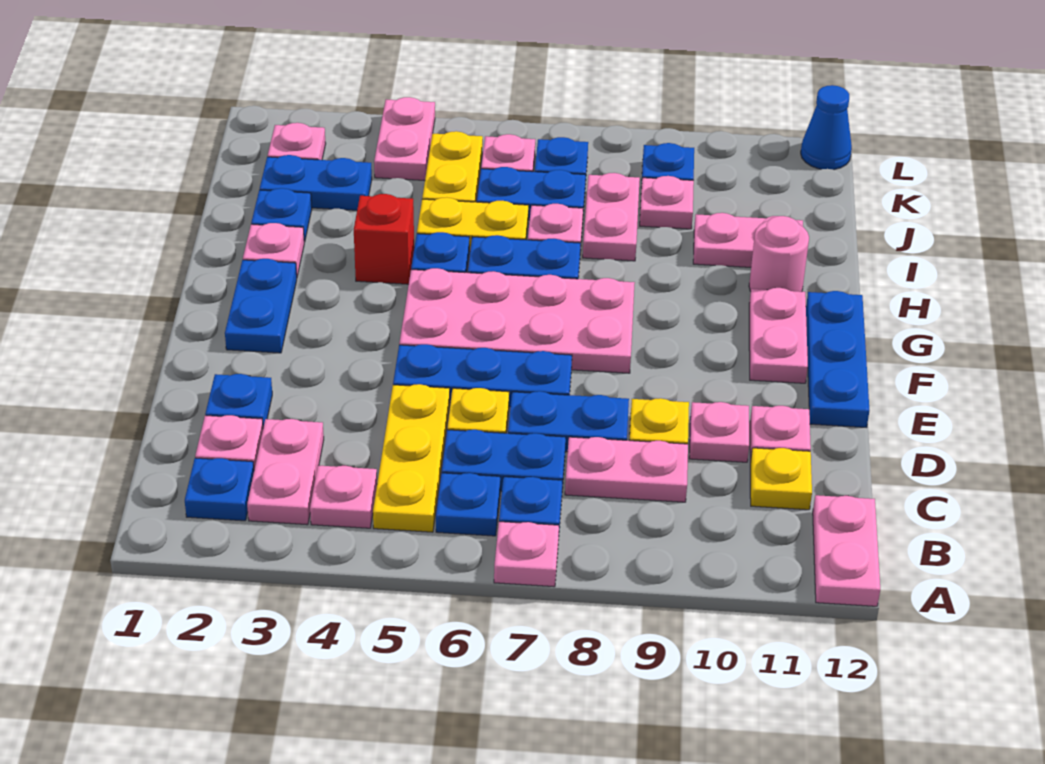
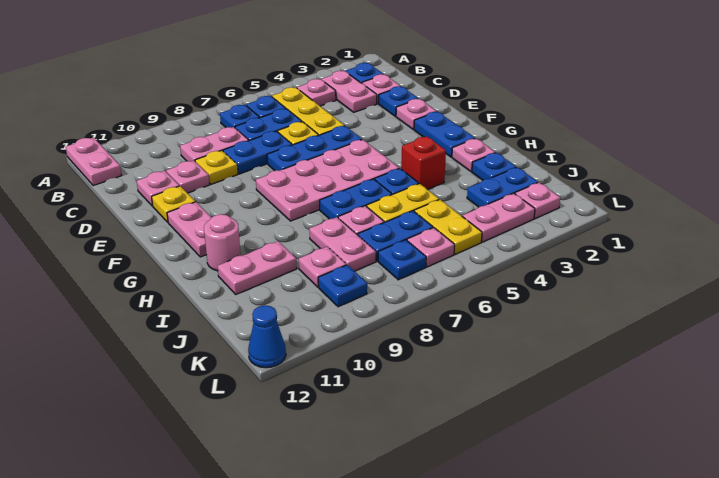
pink plate A7 level 1 -> pink plate E2 level 1
yellow plate C11 level 1 -> yellow plate E11 level 1
blue plate E12:G12 level 1 -> none
pink plate K4:L4 level 1 -> pink plate K3:K4 level 1

